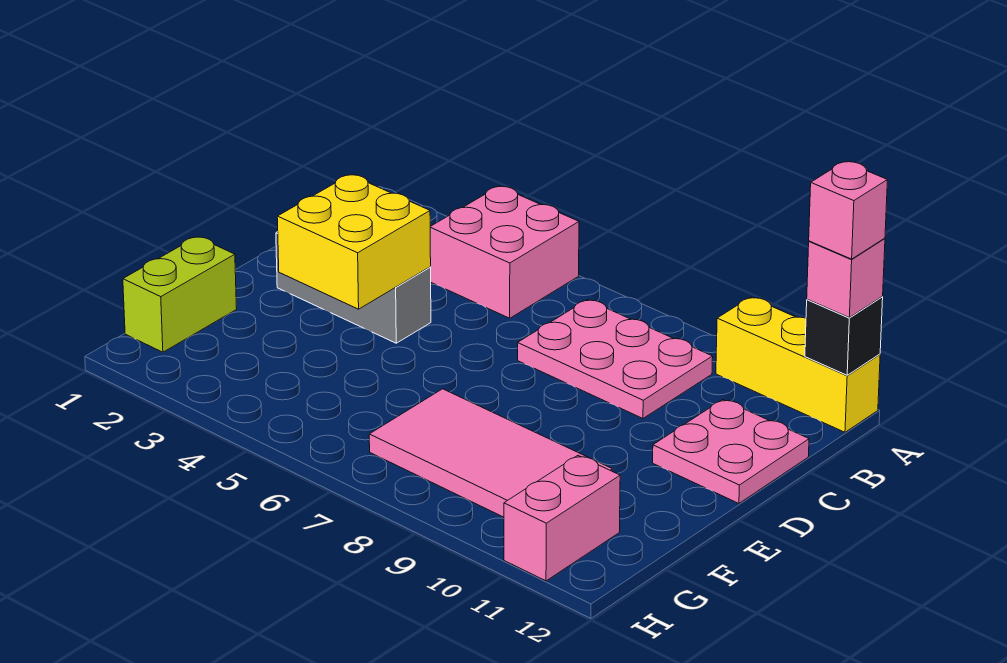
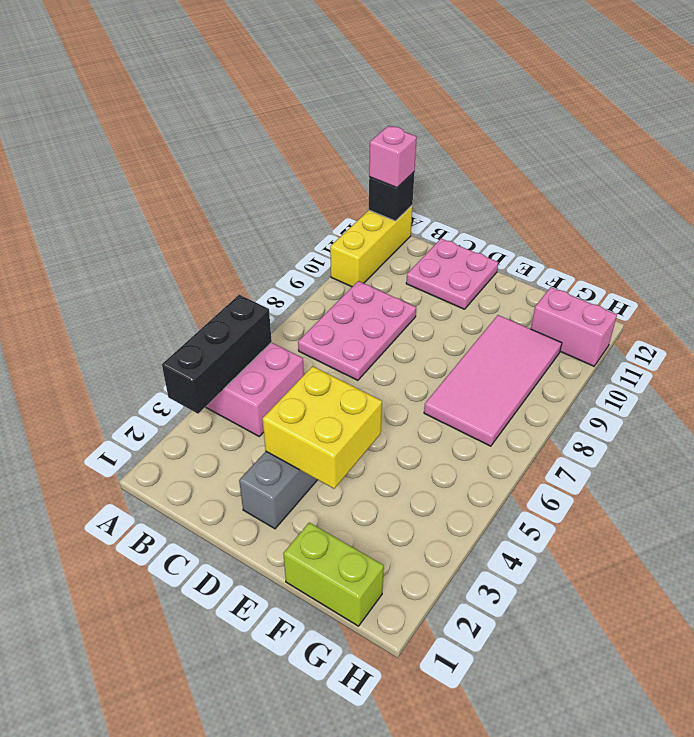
none -> black brick A3:A5 level 2
pink brick A12 level 4 -> none

